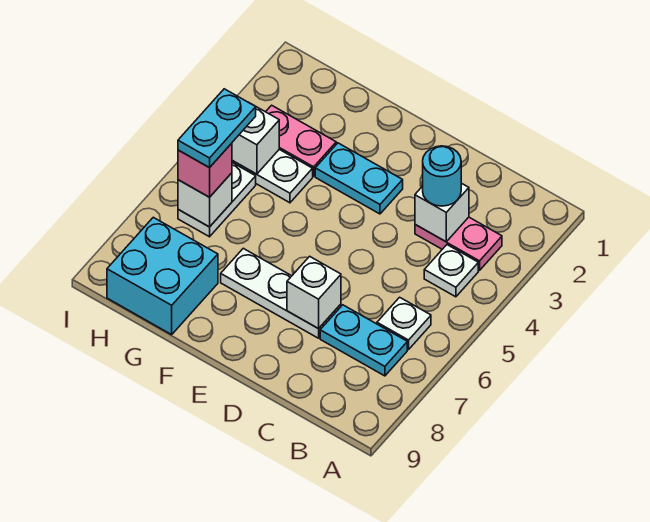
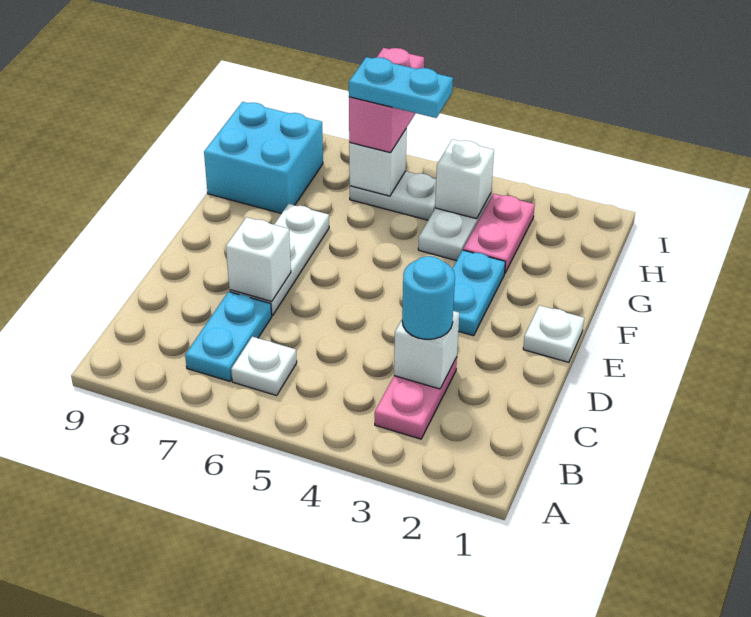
white plate B4 level 1 -> white plate E1 level 1
pink brick H6 level 3 -> pink brick H6:I6 level 3

